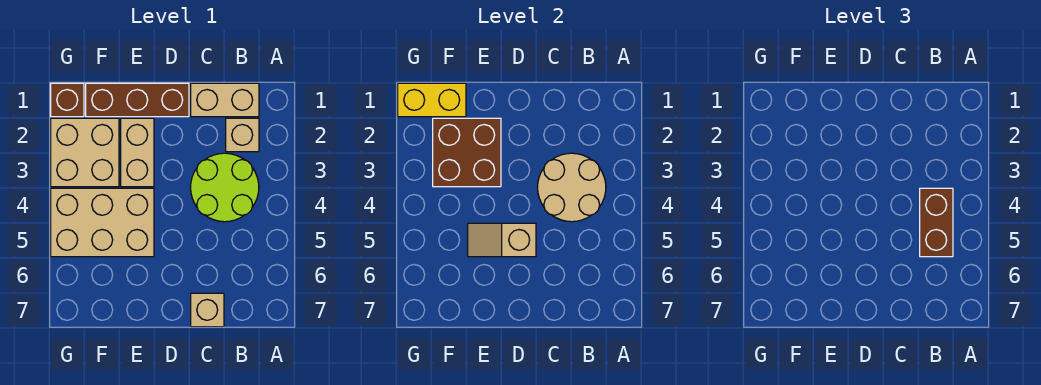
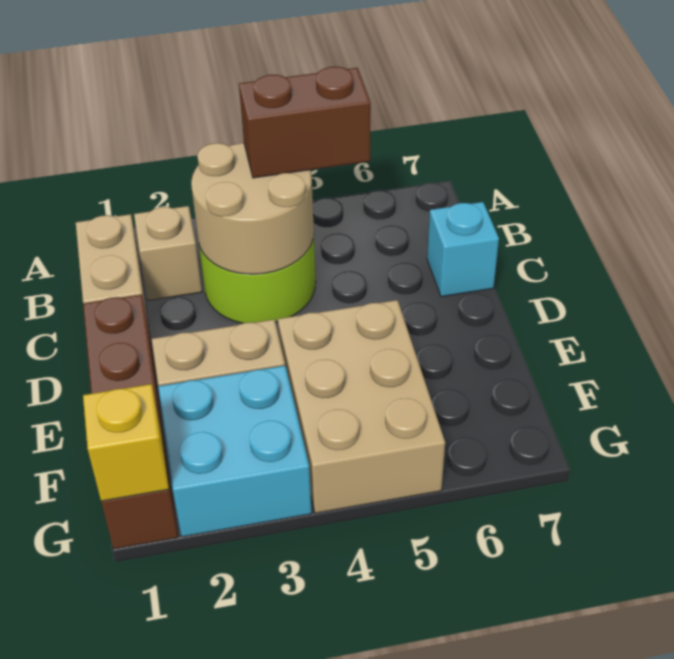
tan brick C7 level 1 -> cyan brick C7 level 1
tan slope D5:E5 level 2 top D -> none
brown brick E2:F3 level 2 -> none
yellow brick F1:G1 level 2 -> yellow brick G1 level 2
tan brick F2:G3 level 1 -> cyan brick F2:G3 level 1

